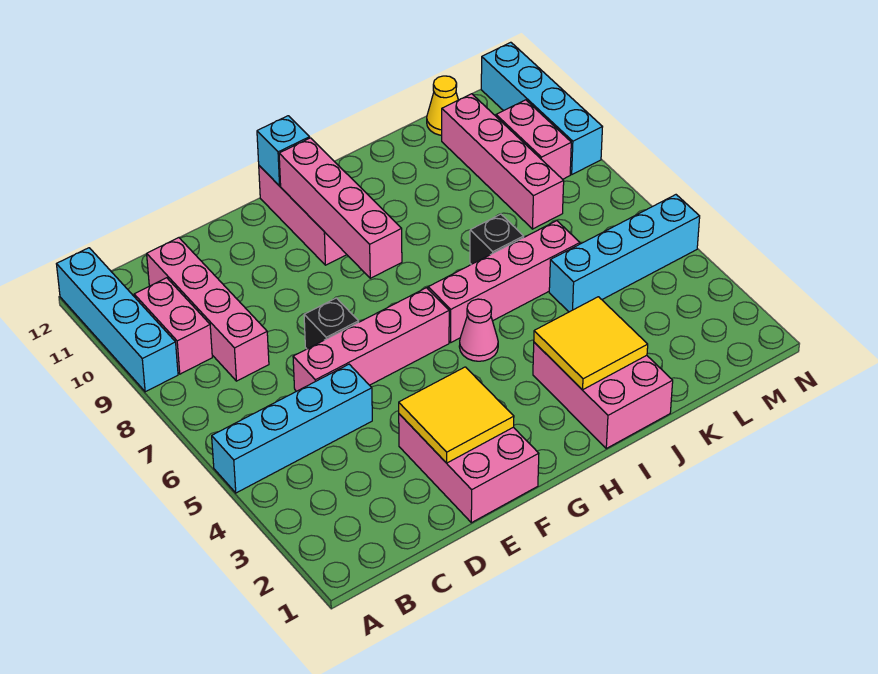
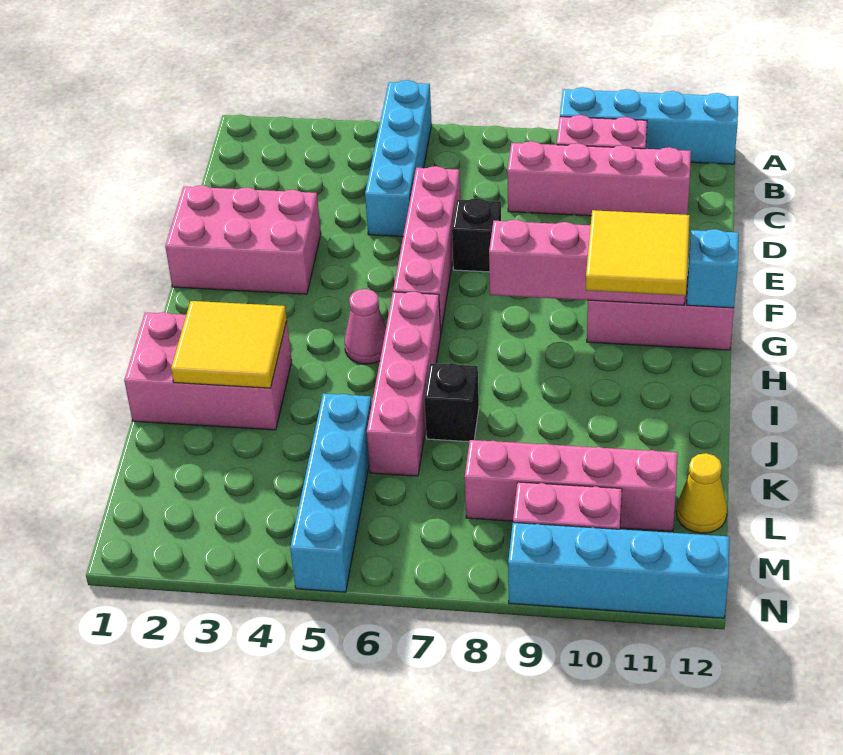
yellow tile E2:F3 level 2 -> yellow tile G10:H11 level 3

